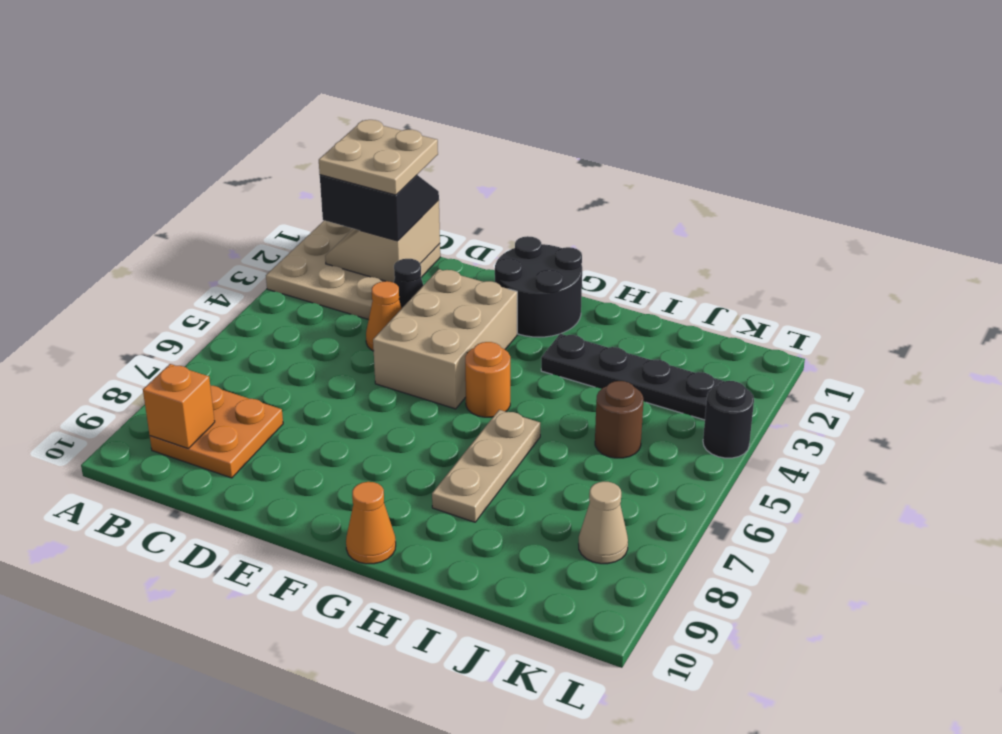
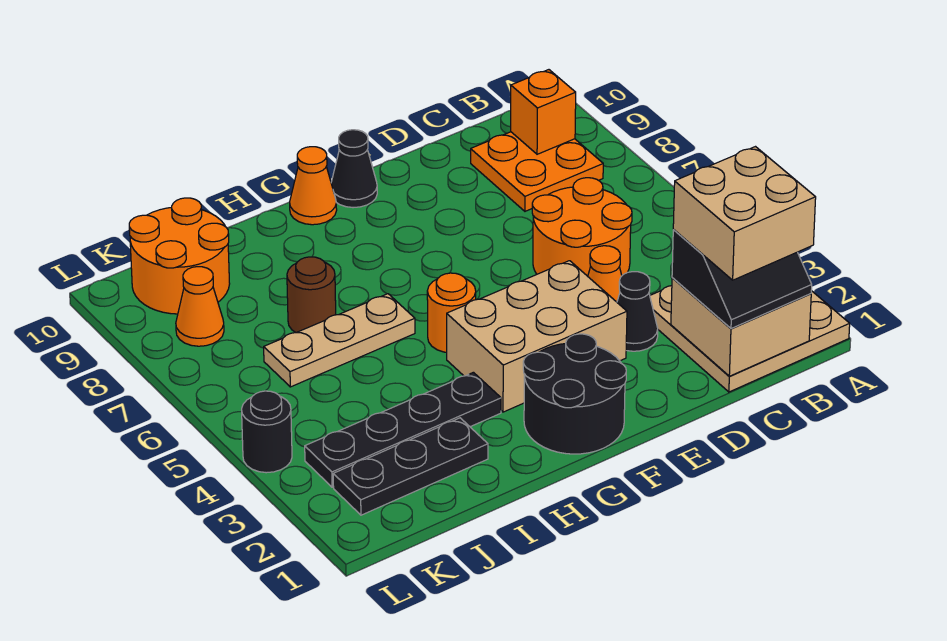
tan slope B1:C2 level 2 top C -> tan brick B1:C2 level 2
tan plate B1:C2 level 4 -> tan brick B1:C2 level 4
none -> orange round brick C5:D6 level 1
tan brick E3:F5 level 1 -> tan brick E3:G4 level 1
none -> black cone F10 level 1
tan plate H6:H8 level 1 -> tan plate H6:J6 level 1
none -> black plate I2:K2 level 1
brown round brick J5 level 1 -> brown round brick I7 level 1
none -> orange round brick J9:K10 level 1
tan cone K8 level 1 -> orange cone K8 level 1

